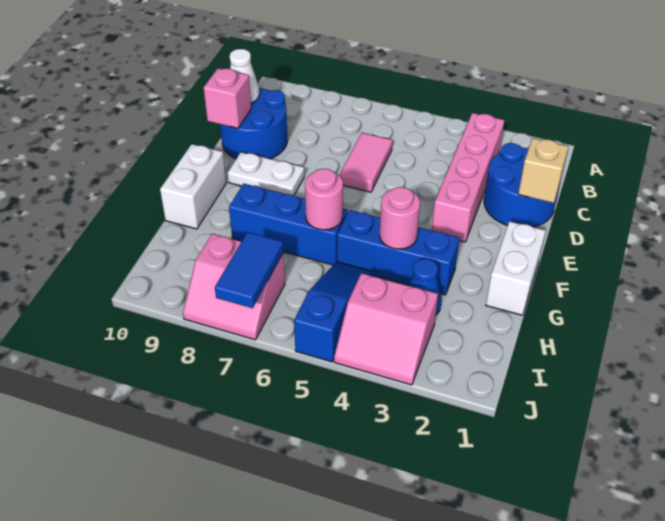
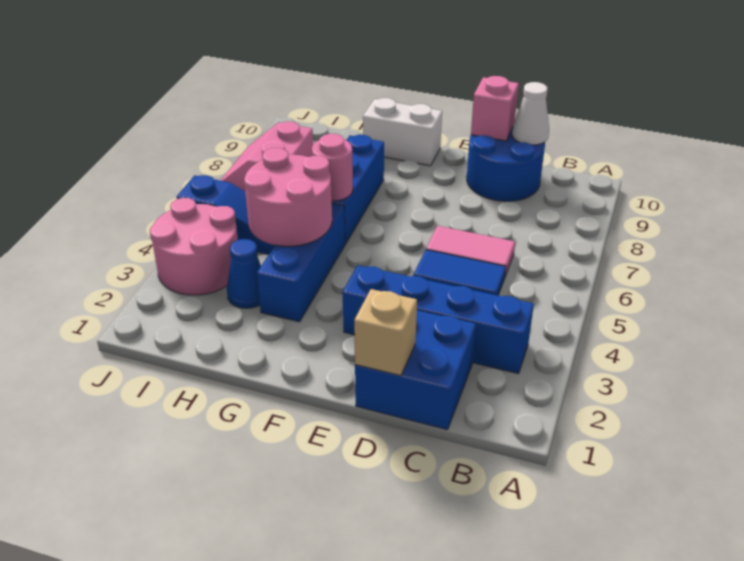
pink brick B3:E3 level 1 -> blue brick B3:E3 level 1
blue round brick C1:D2 level 1 -> blue brick C1:D2 level 1
white plate E8:E9 level 1 -> none
white brick F1:G1 level 1 -> none
pink round brick G4 level 2 -> pink round brick G4:H5 level 2
pink slope I3:J4 level 1 top I -> pink round brick I3:J4 level 1
blue tile I7:J7 level 2 -> blue tile C5:D5 level 1

